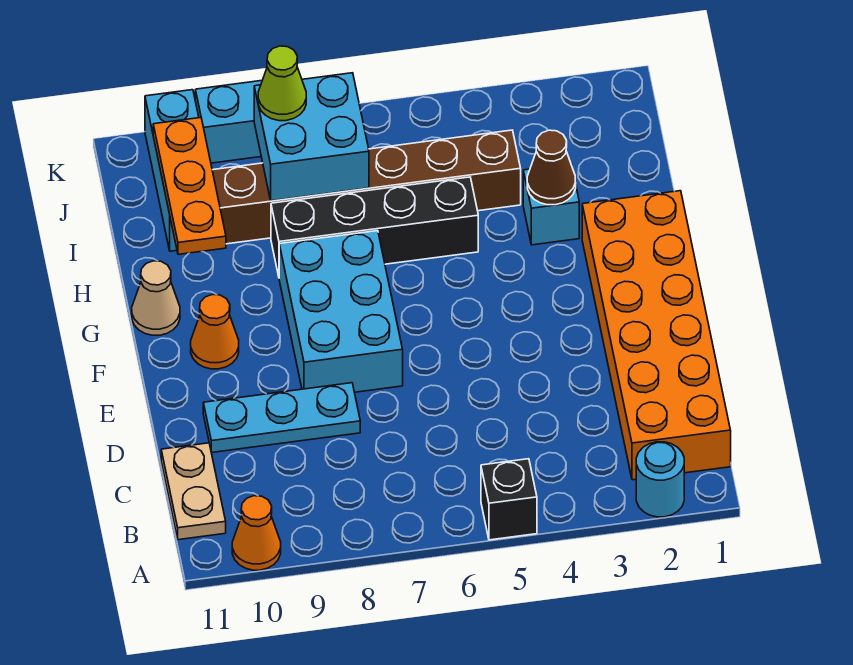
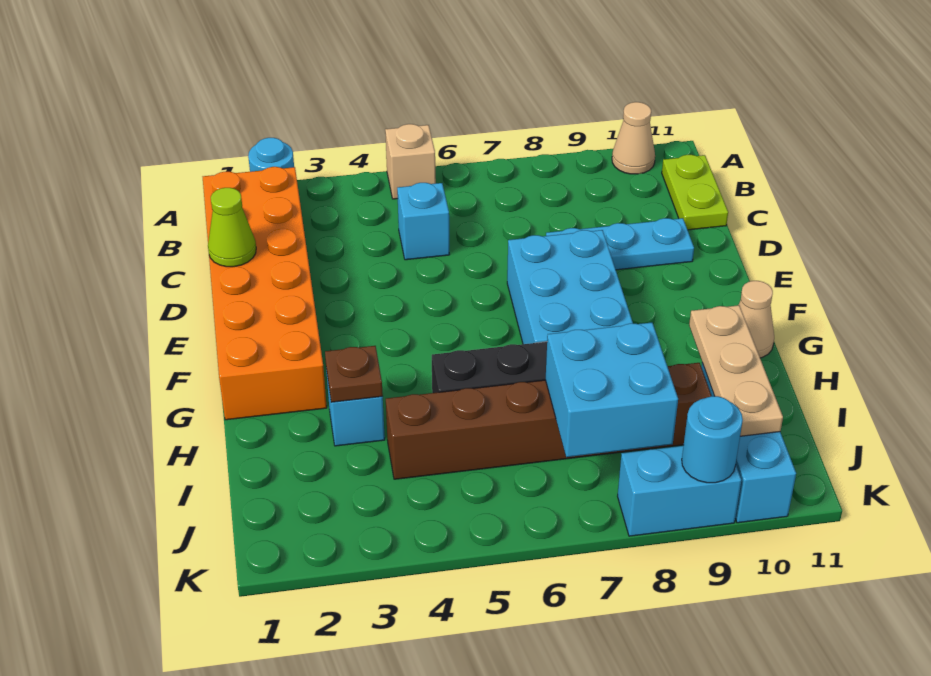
black brick A5 level 1 -> tan brick A5 level 1
orange cone A10 level 1 -> tan cone A10 level 1
tan plate B11:C11 level 1 -> lime plate B11:C11 level 1
none -> cyan brick C5 level 1
orange cone F10 level 1 -> none
brown cone H3 level 2 -> brown plate H3 level 2
orange plate H10:J10 level 2 -> tan plate H10:J10 level 2
lime cone J8 level 3 -> lime cone D1 level 2
none -> cyan round brick K9 level 2

